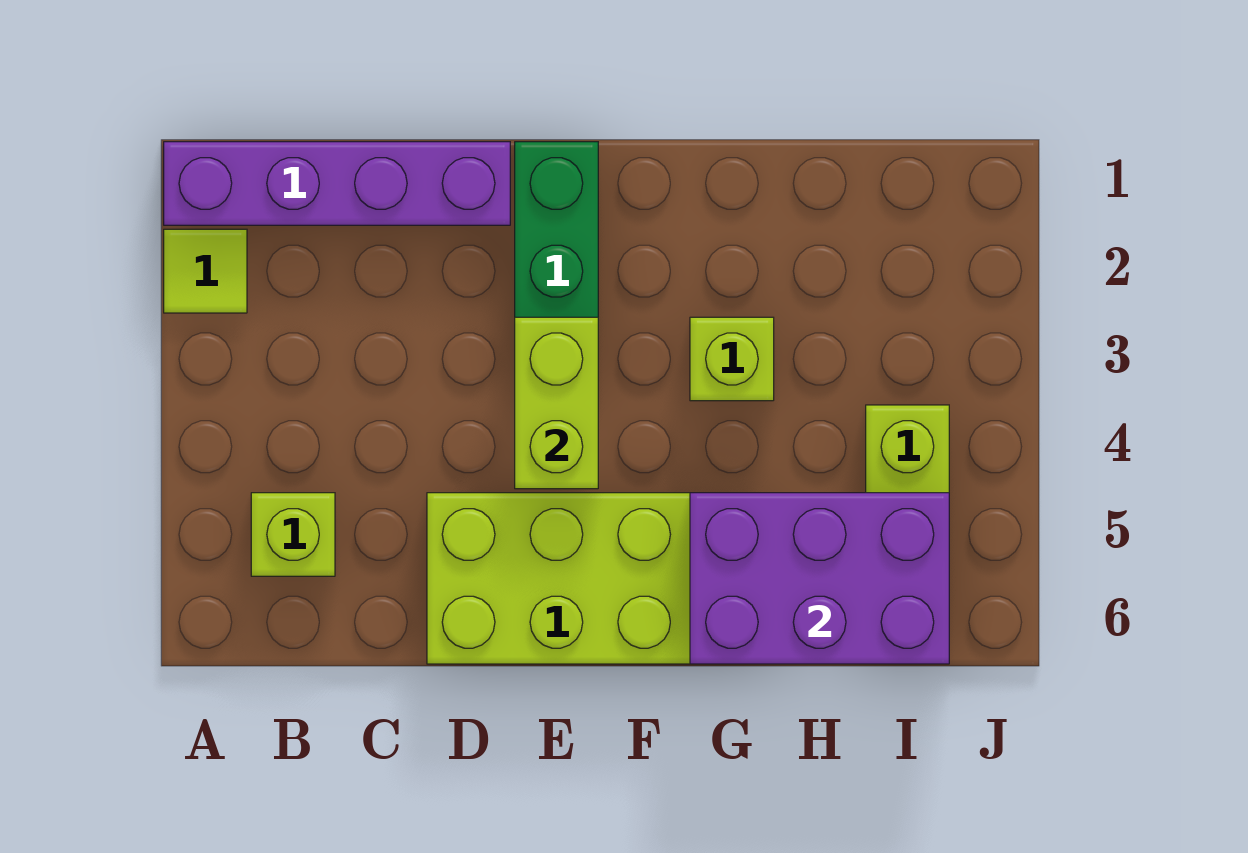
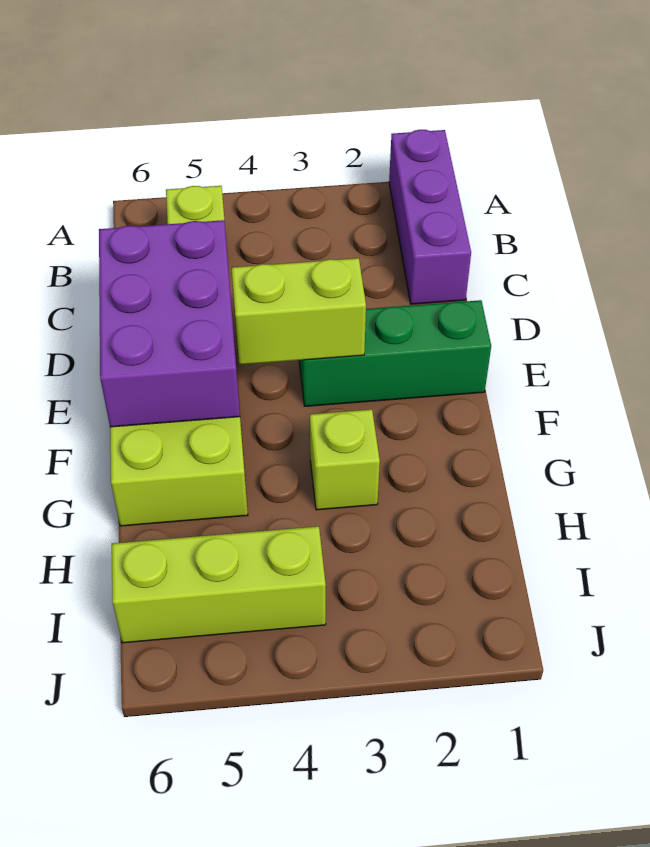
purple brick A1:D1 level 1 -> purple brick A1:C1 level 1
lime tile A2 level 1 -> none
purple brick G5:I6 level 2 -> purple brick D5:F6 level 2

